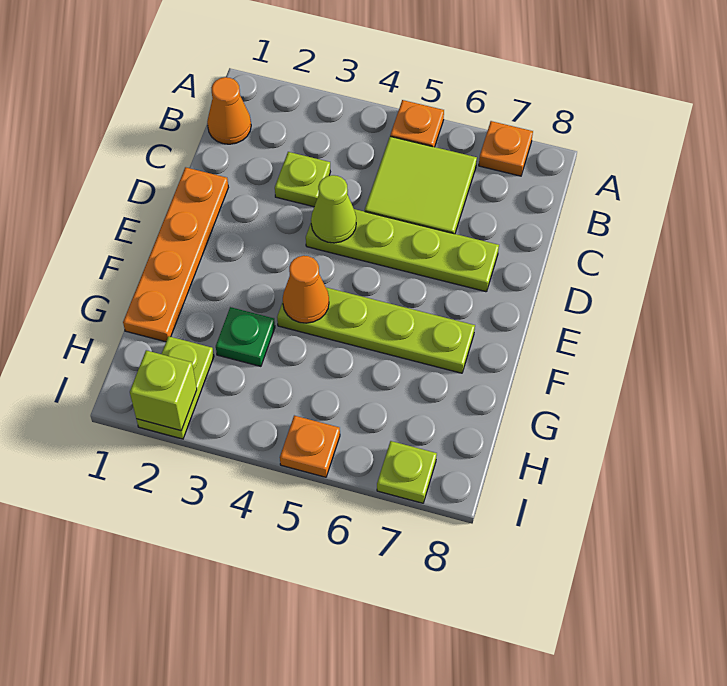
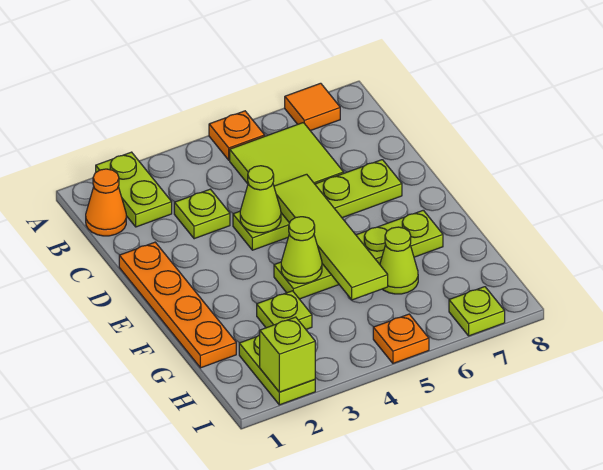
none -> lime plate A2:B2 level 1
orange plate A7 level 1 -> orange tile A7 level 1
none -> lime tile D5:G5 level 2
orange cone F4 level 2 -> lime cone F4 level 2
green plate G3 level 1 -> lime plate G3 level 1
none -> lime cone G6 level 1

